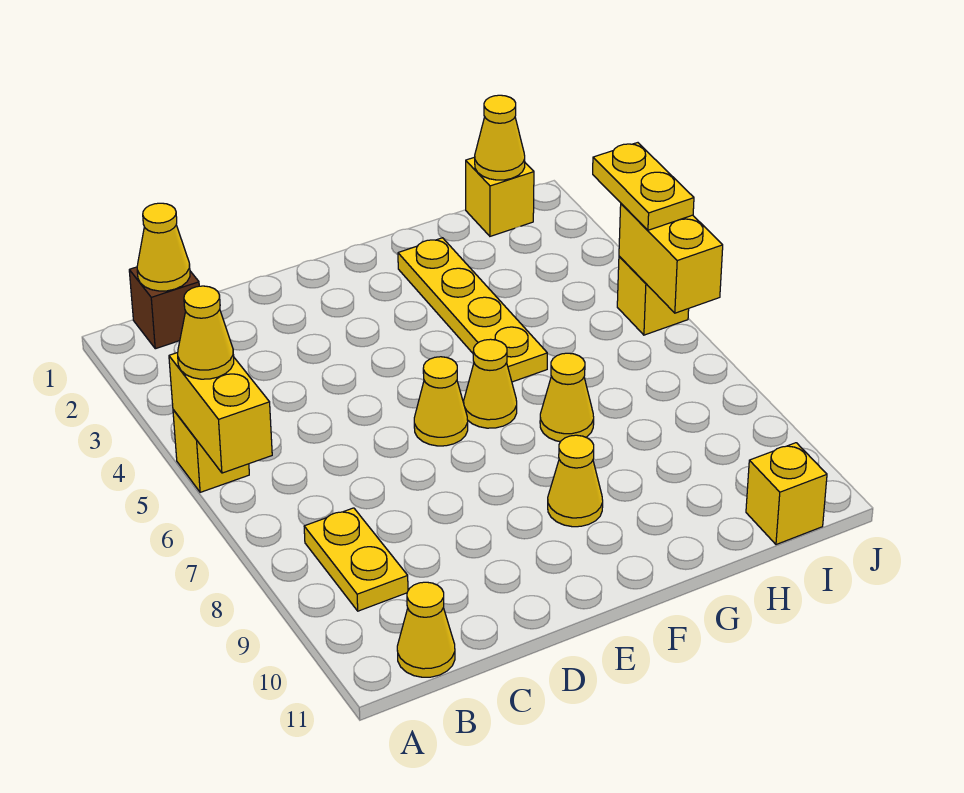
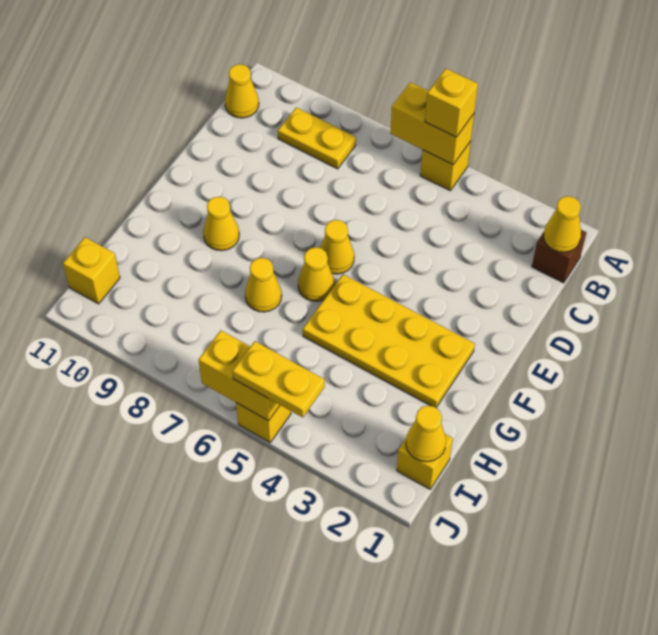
yellow cone A5 level 3 -> yellow brick A5 level 3
yellow plate G2:G5 level 1 -> yellow plate F2:G5 level 1

